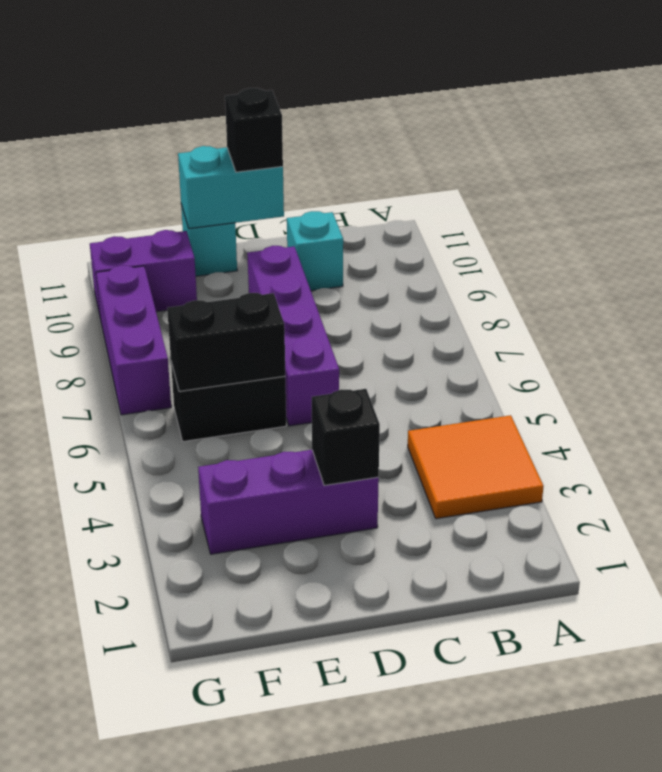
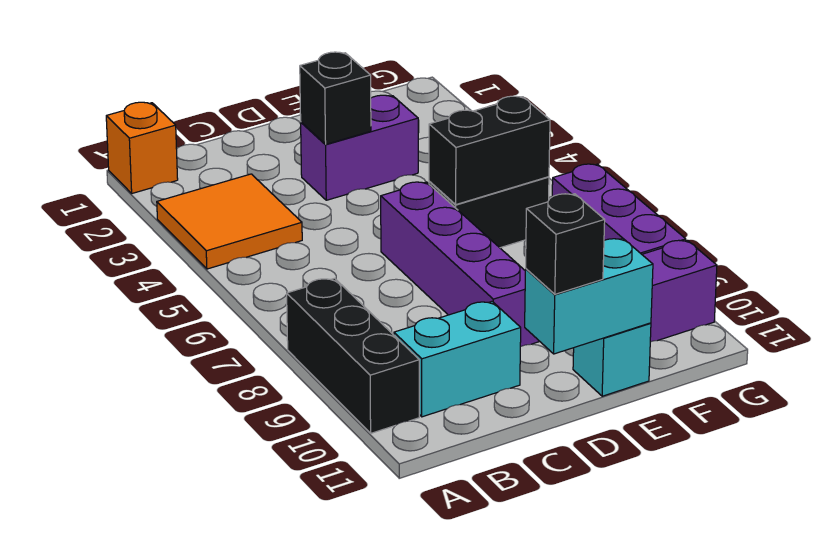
none -> orange brick A1 level 1
none -> black brick A8:A10 level 1
cyan brick C10 level 1 -> cyan brick B10:C10 level 1
purple brick D3:F3 level 1 -> purple brick D3:E3 level 1

